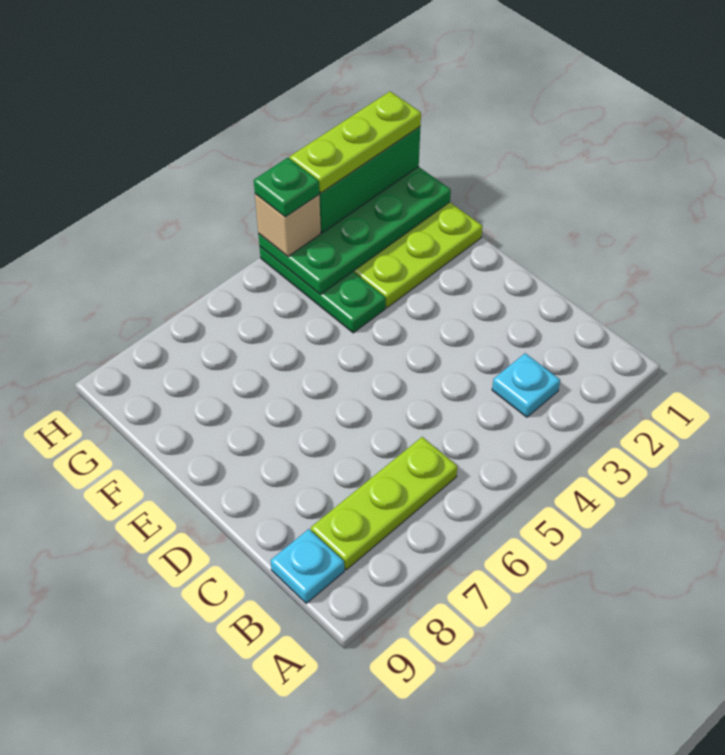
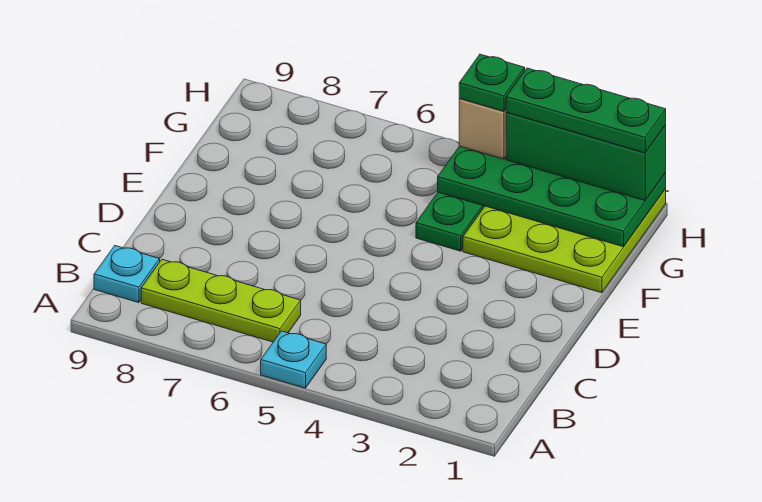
cyan plate B3 level 1 -> cyan plate A5 level 1
lime plate H1:H3 level 4 -> green plate H1:H3 level 4

